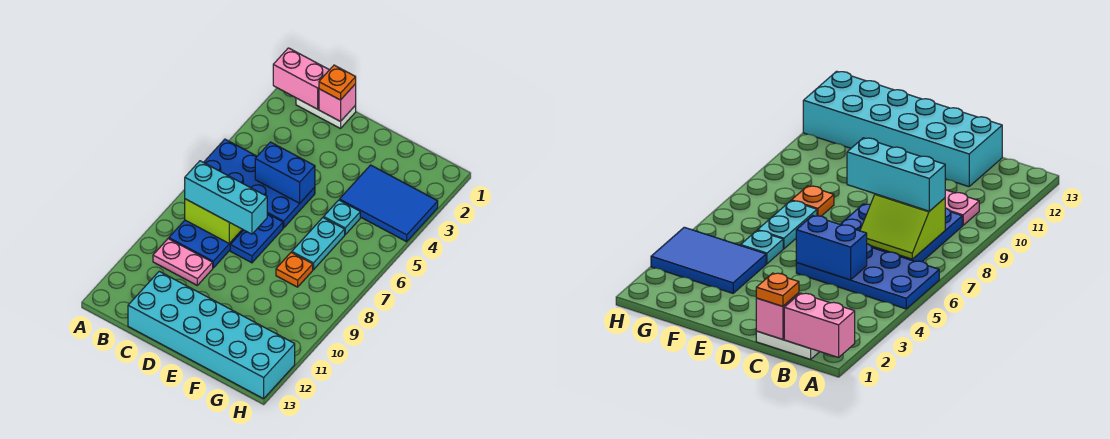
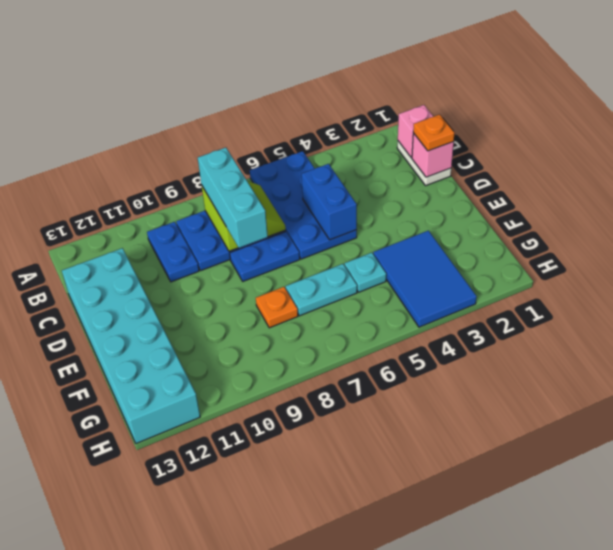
pink brick A1:B1 level 2 -> pink brick B1 level 2
pink plate B10:C10 level 1 -> blue plate B10:C10 level 1

